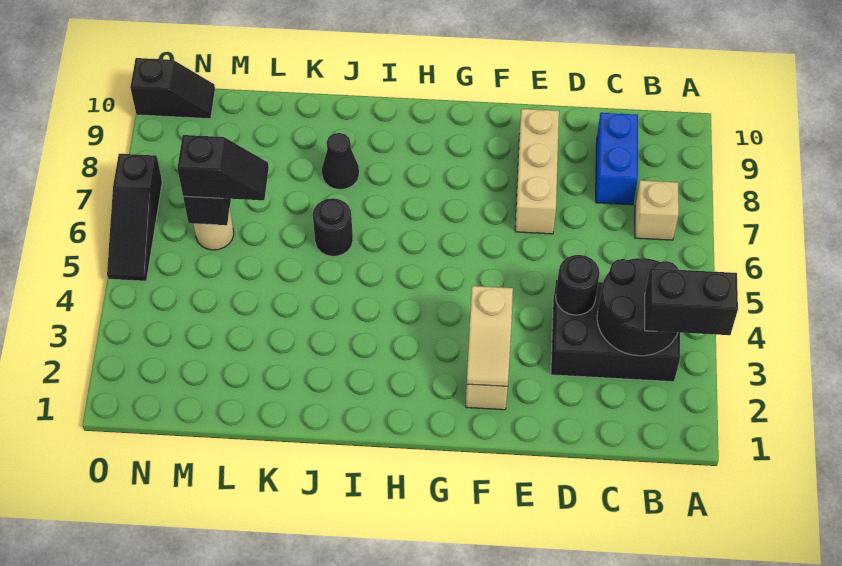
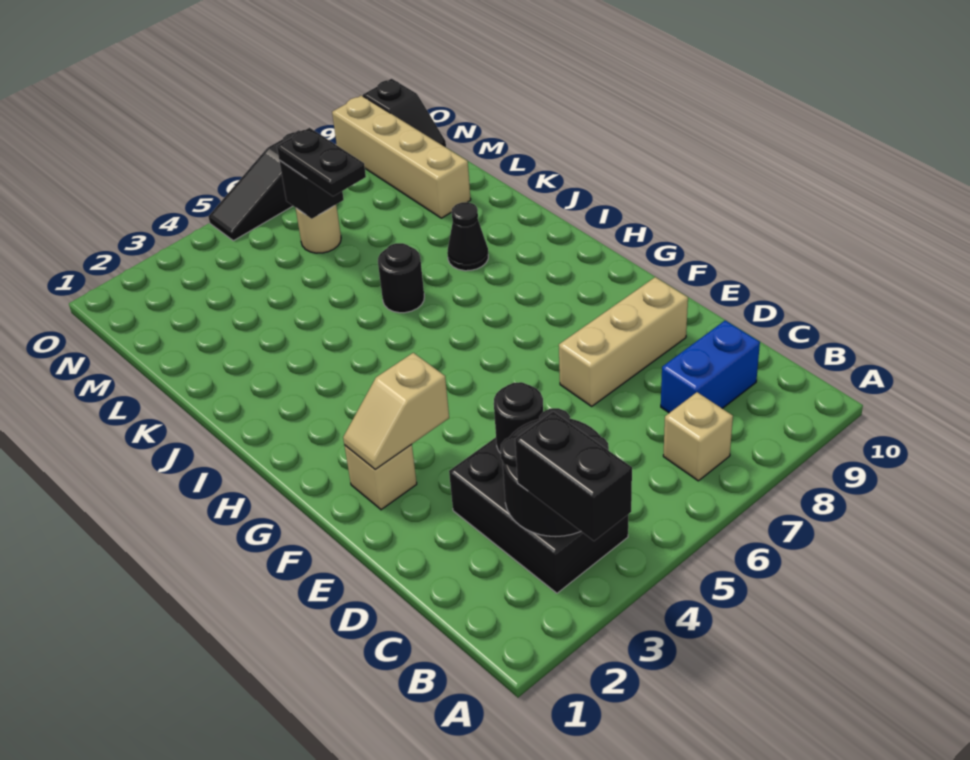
black slope L6:M6 level 3 top M -> black plate L6:M6 level 3
none -> tan brick L9:O9 level 1

